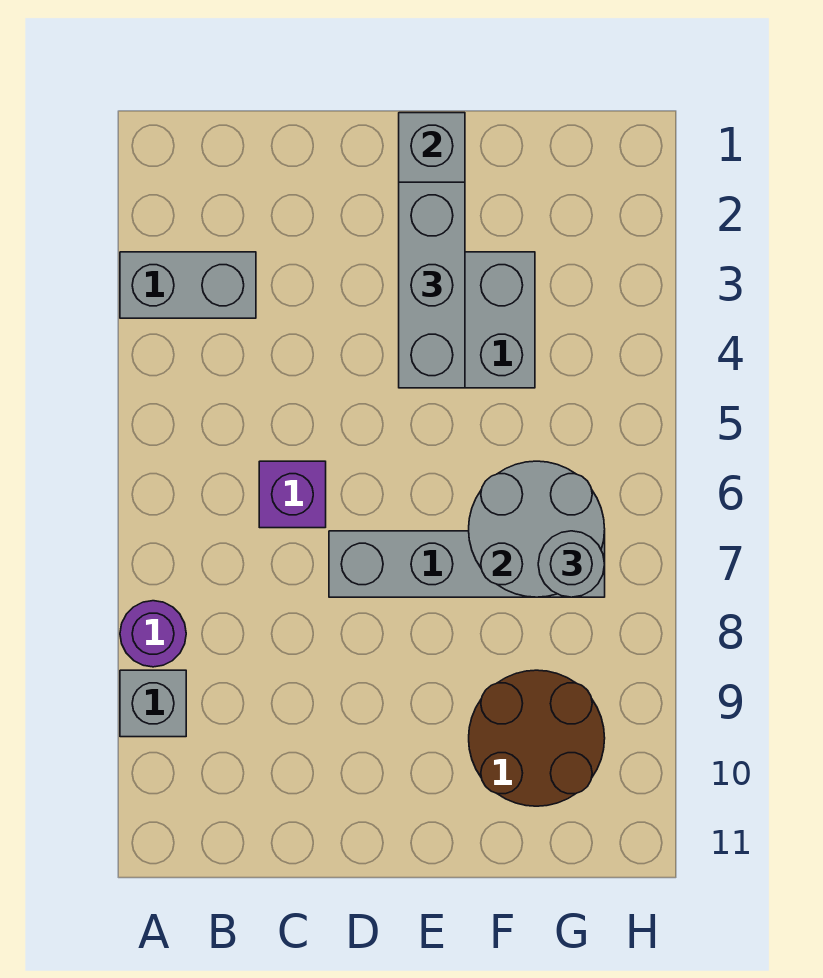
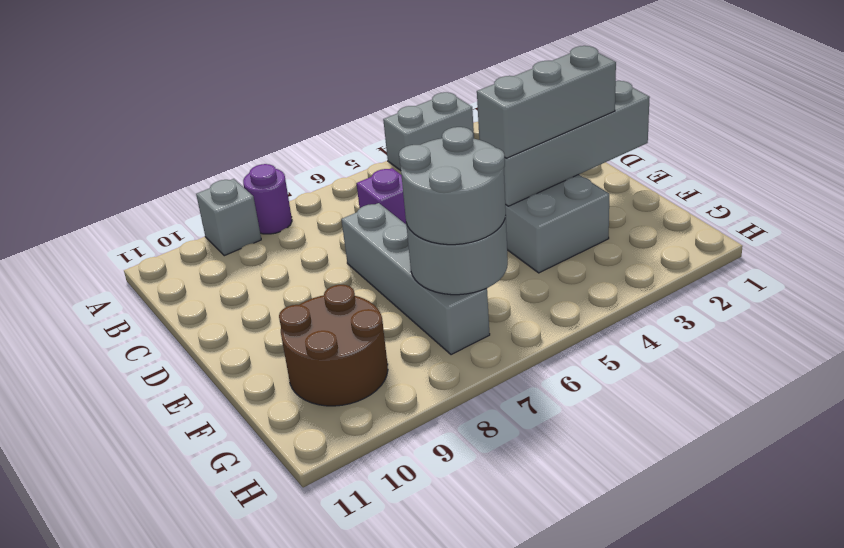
grey brick A3:B3 level 1 -> grey brick A3:A4 level 1
grey round brick G7 level 3 -> grey round brick F6:G7 level 3

